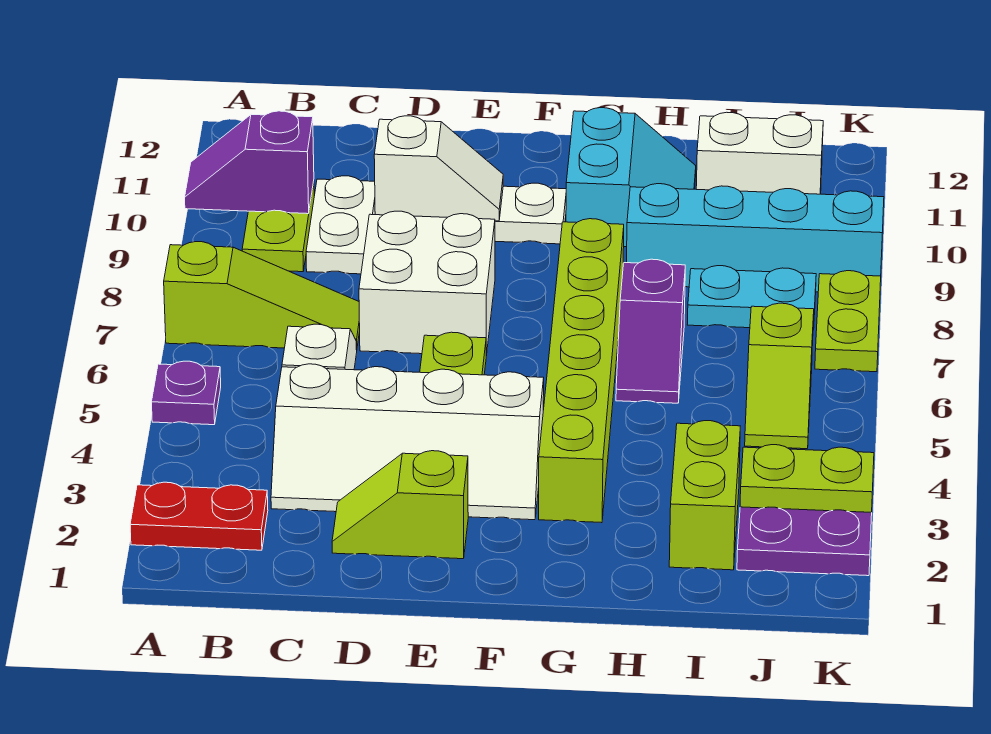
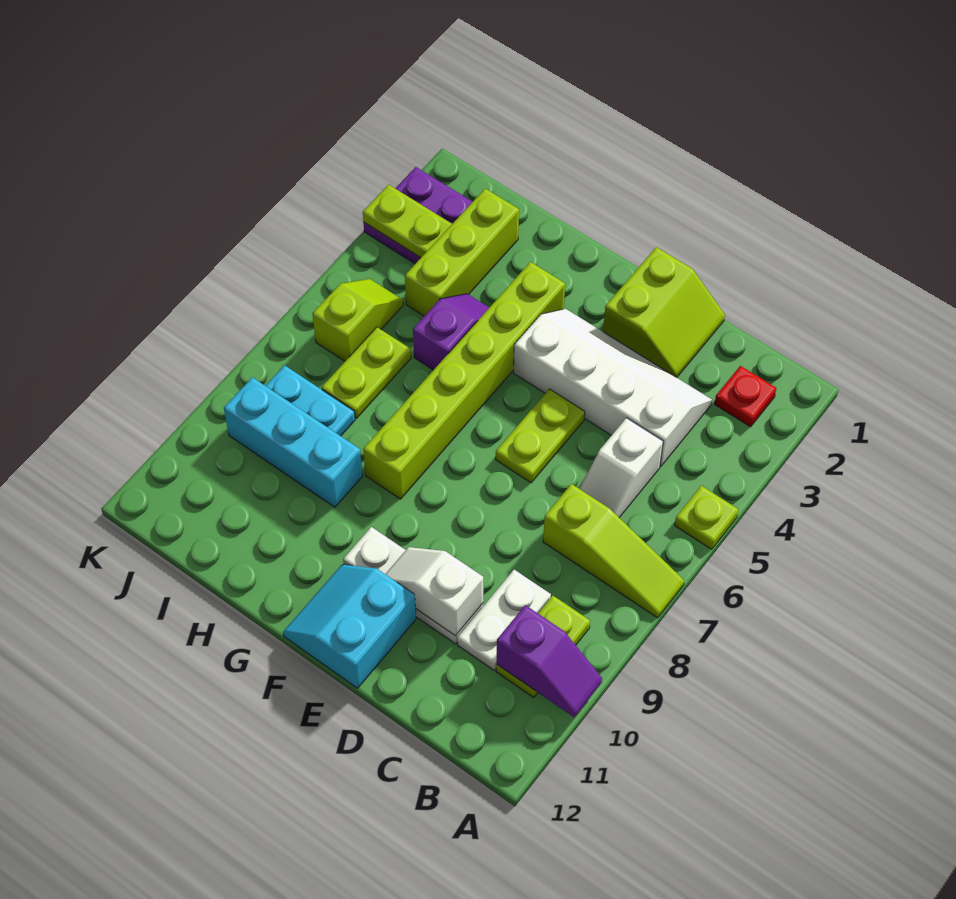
red plate A2:B2 level 1 -> red plate B2 level 1
purple plate A5 level 1 -> lime plate A5 level 1
lime slope A7:C7 level 1 top A -> lime slope A7:C7 level 1 top C
lime slope D2:E2 level 1 top E -> lime slope D1:E2 level 1 top E
white brick D7:E8 level 1 -> none
cyan slope G10:H11 level 1 top G -> cyan slope E11:F12 level 1 top E
purple slope H6:H7 level 1 top 7 -> purple slope H4:H5 level 1 top 5
cyan brick H9:K9 level 1 -> cyan brick H9:J9 level 1
lime brick I2:I3 level 1 -> lime brick I2:I4 level 1
white brick I11:J11 level 1 -> none
lime plate K7:K8 level 1 -> lime plate I6:I7 level 1

